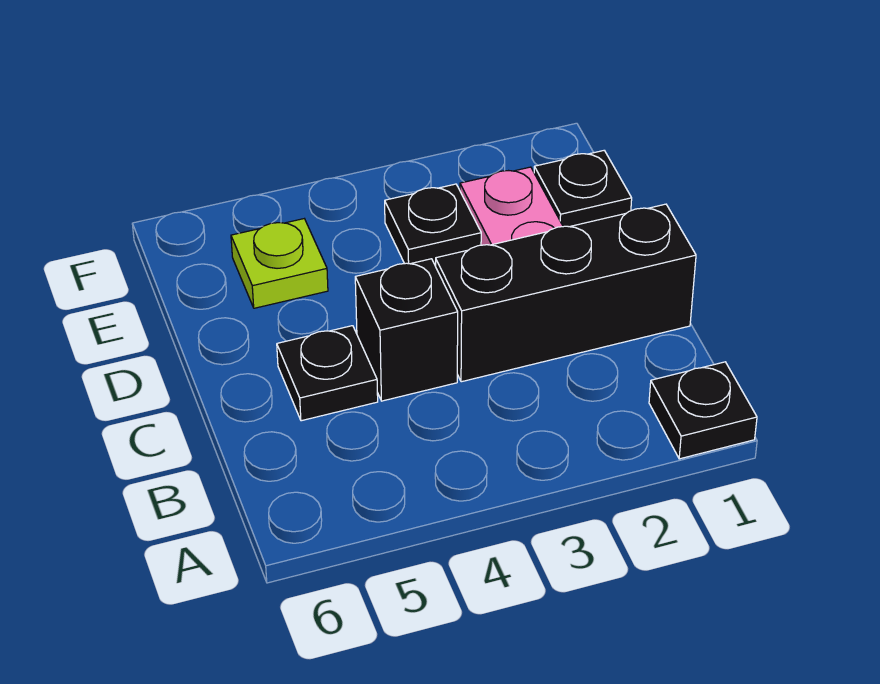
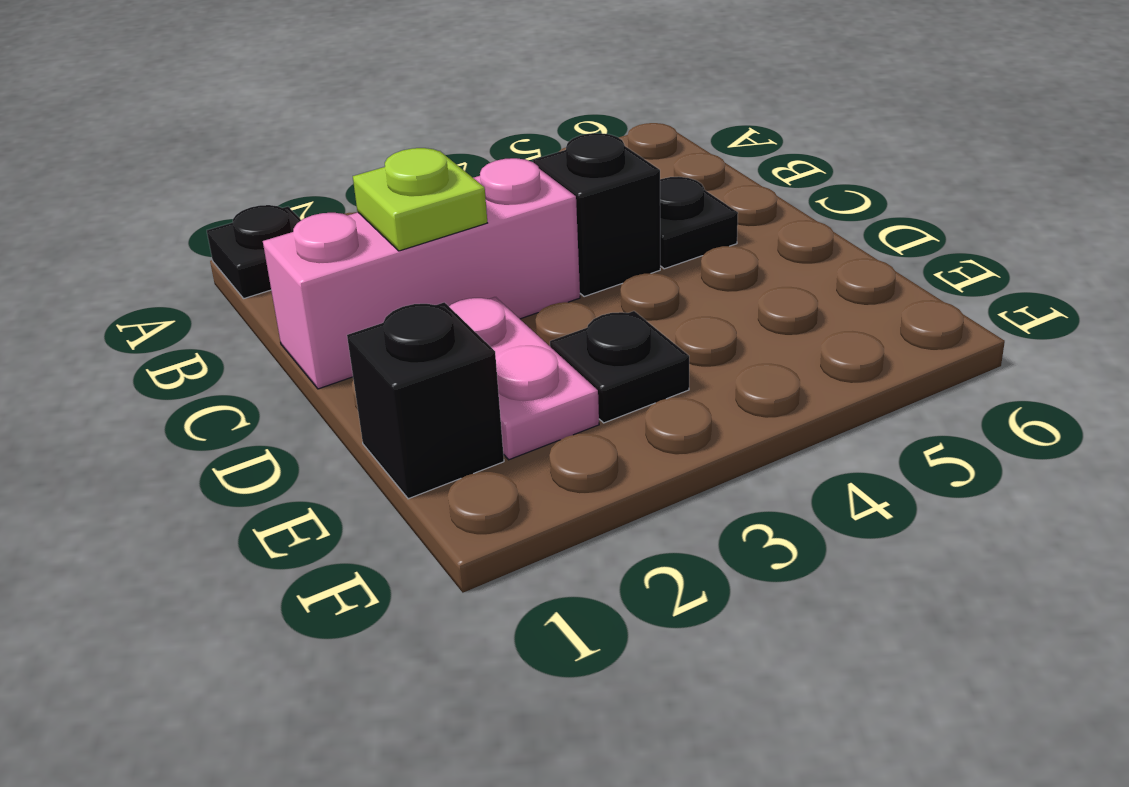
black brick C1:C3 level 1 -> pink brick C1:C3 level 1
black plate E1 level 1 -> black brick E1 level 1
lime plate E5 level 1 -> lime plate C2 level 2

